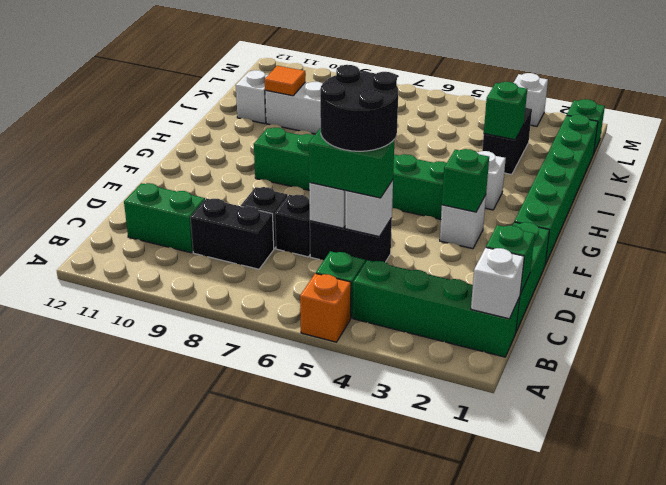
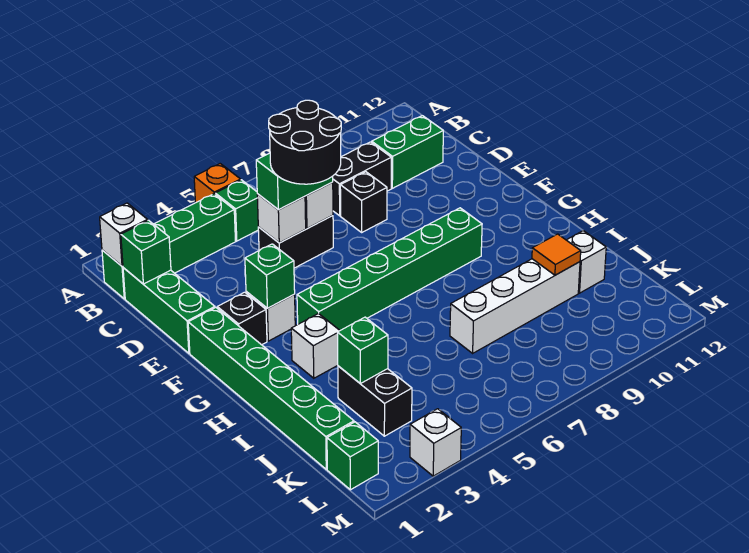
black brick D7 level 1 -> black brick F2 level 1

